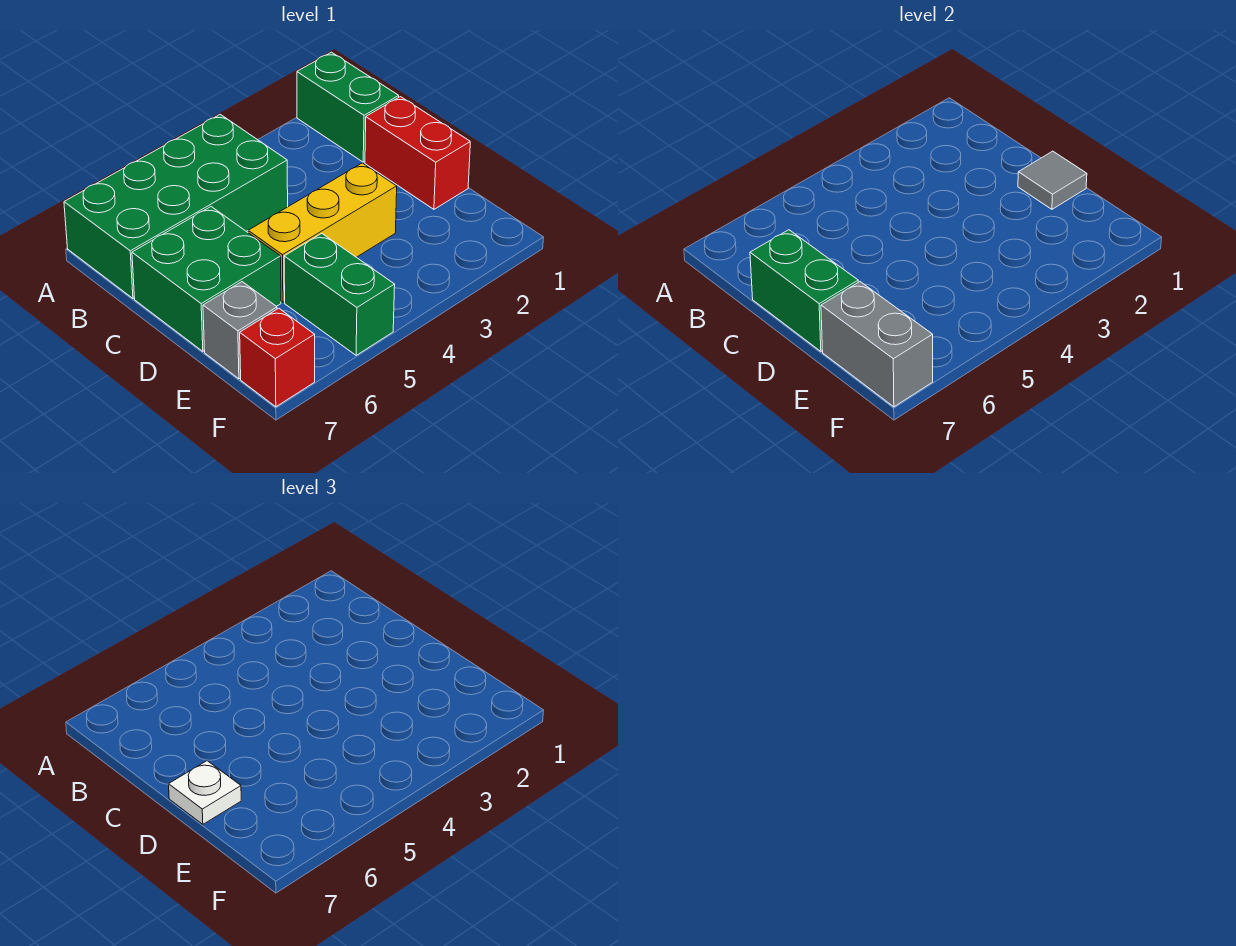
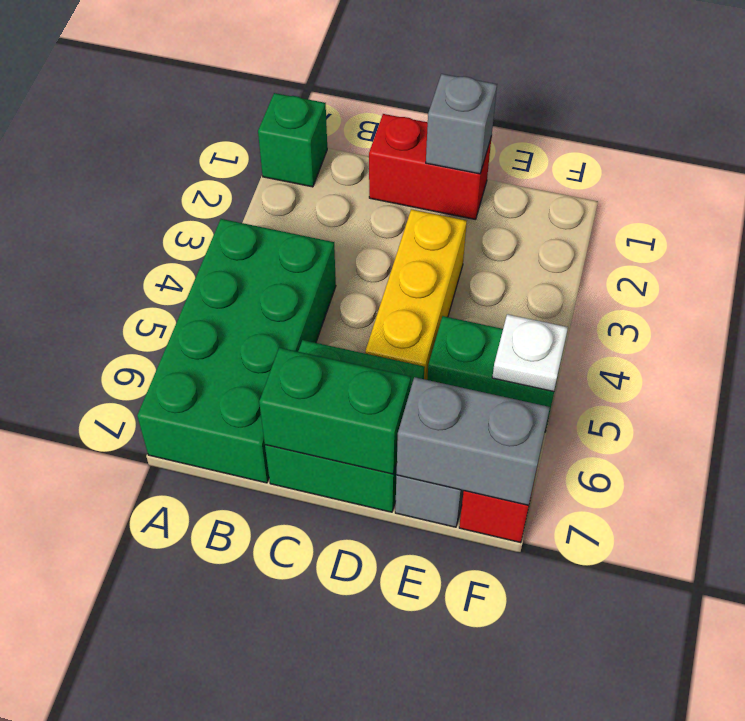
green brick A1:B1 level 1 -> green brick A1 level 1
grey tile D1 level 2 -> grey brick D1 level 2
white plate D7 level 3 -> white plate F5 level 2

